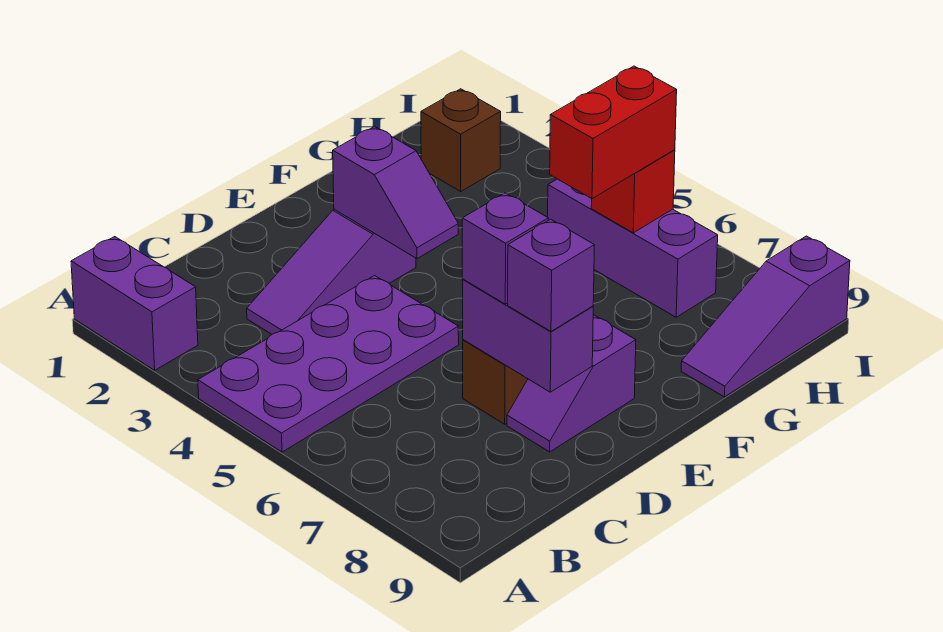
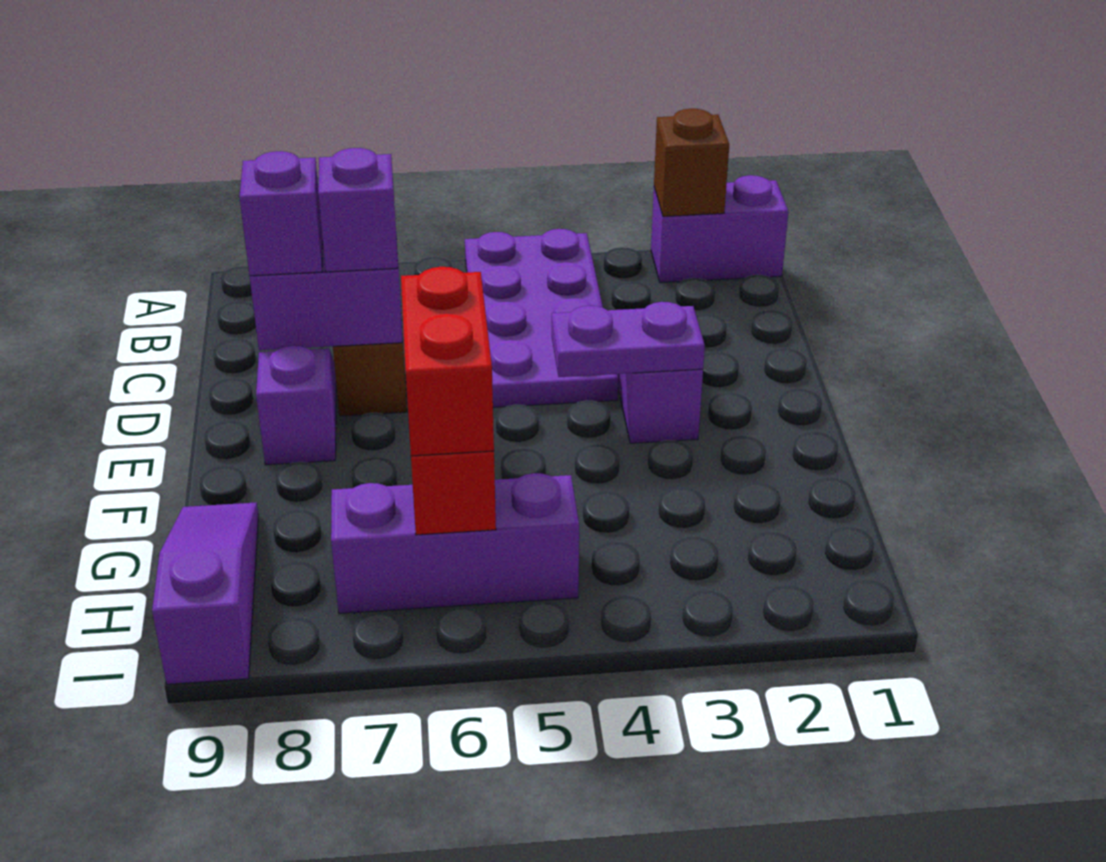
purple slope E3:E4 level 2 top 3 -> purple plate E3:E4 level 2
brown brick H2 level 1 -> brown brick A2 level 2

